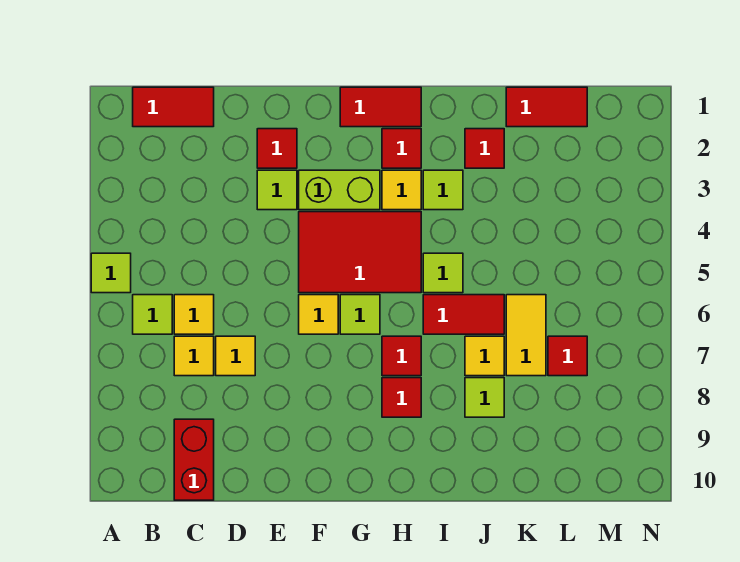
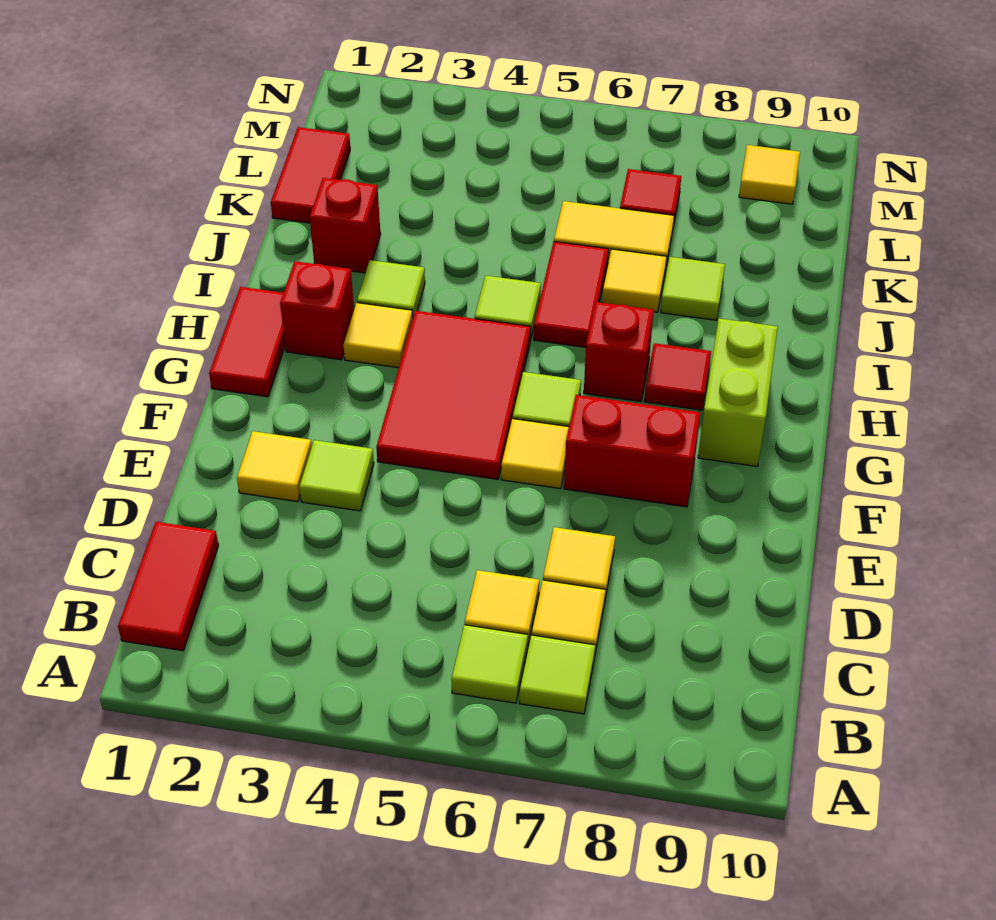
lime tile A5 level 1 -> lime tile B7 level 1
red brick C9:C10 level 1 -> red brick F7:F8 level 1
red tile E2 level 1 -> yellow tile E2 level 1
lime brick F3:G3 level 1 -> lime brick G9:H9 level 1
red tile H2 level 1 -> red brick H2 level 1
red tile H7 level 1 -> red brick H7 level 1
red tile J2 level 1 -> red brick J2 level 1
none -> yellow tile M9 level 1

